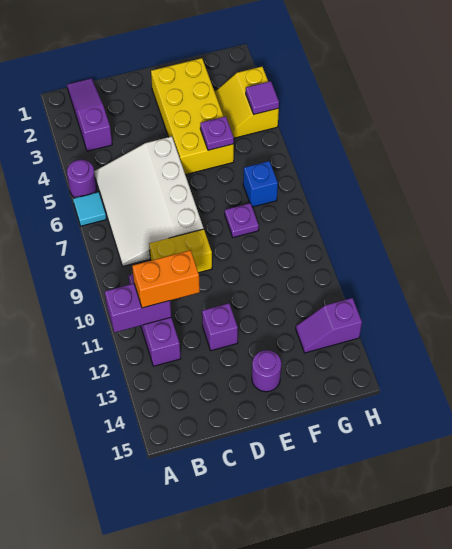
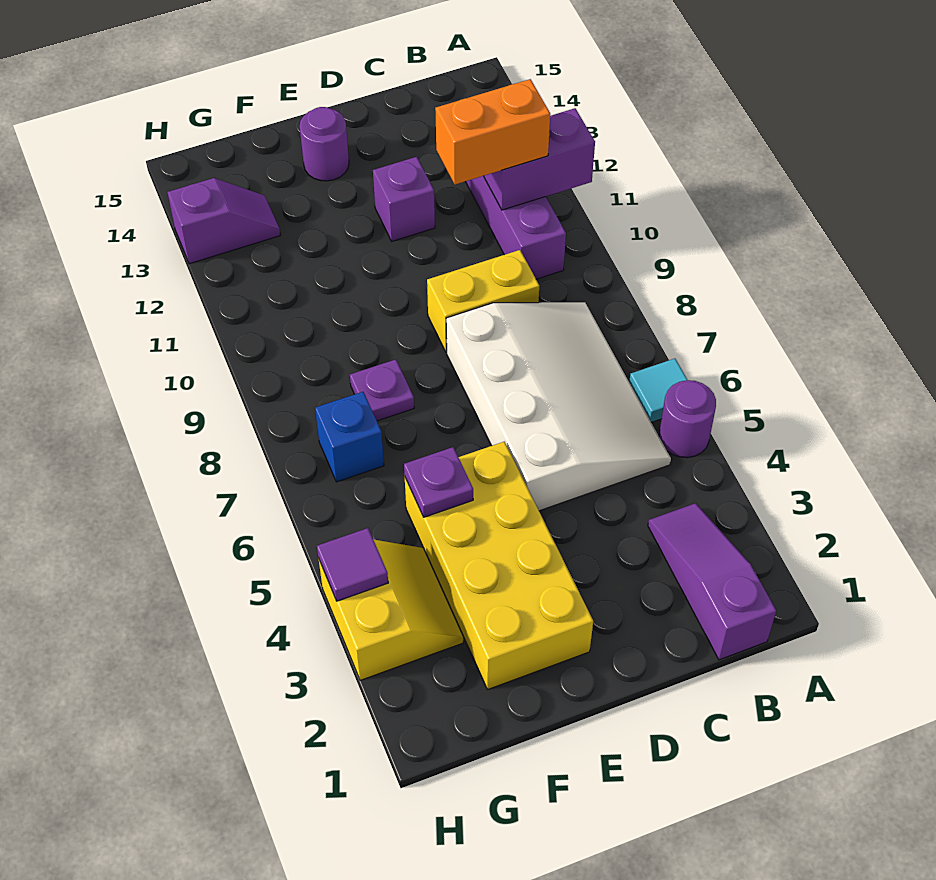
purple slope B1:B3 level 1 top 3 -> purple slope B1:B3 level 1 top 1

